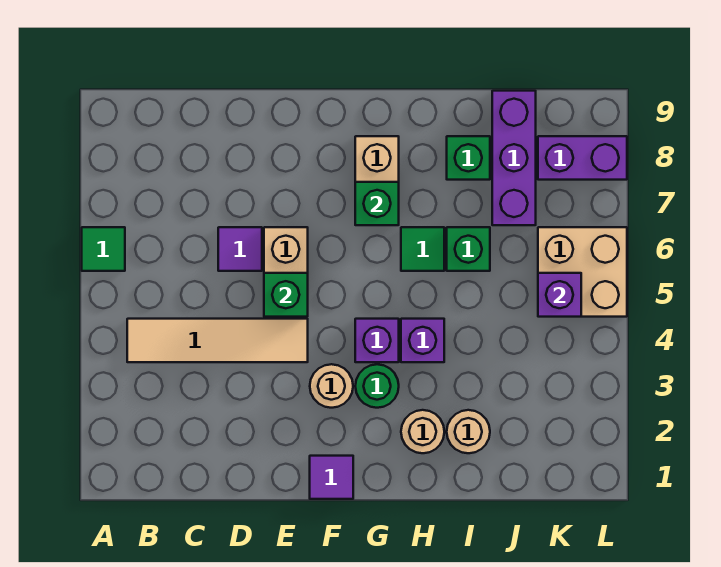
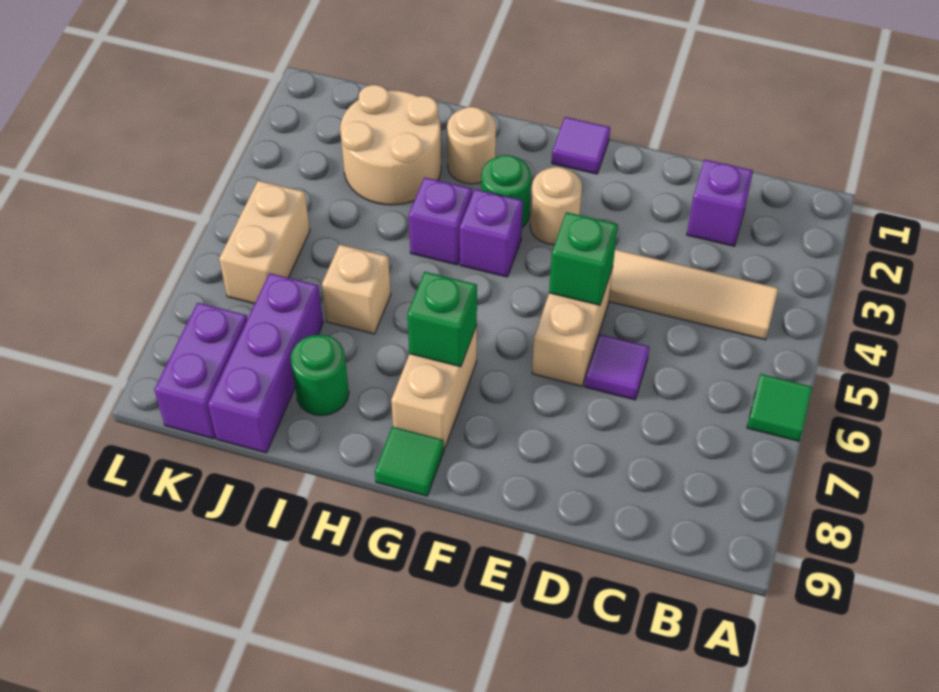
green tile H6 level 1 -> green tile G9 level 1
tan round brick I2 level 1 -> tan round brick I2:J3 level 1
green brick I6 level 1 -> tan brick I6 level 1
green brick I8 level 1 -> green round brick I8 level 1
tan brick K5:L6 level 1 -> tan brick K5:K6 level 1
purple brick K5 level 2 -> purple brick C2 level 1
purple brick K8:L8 level 1 -> purple brick K8:K9 level 1

